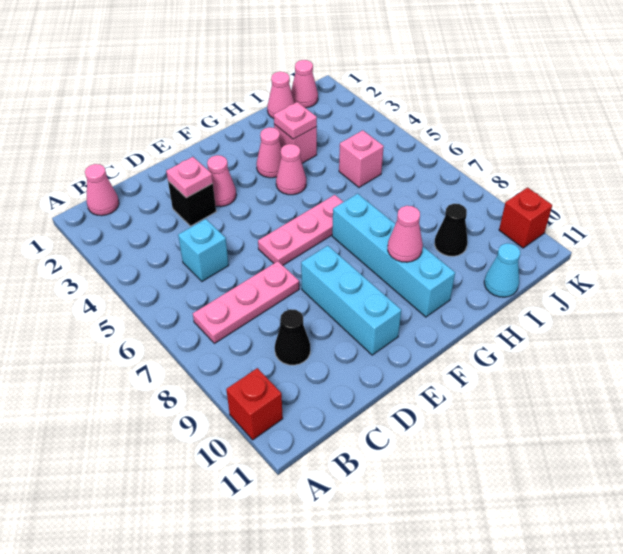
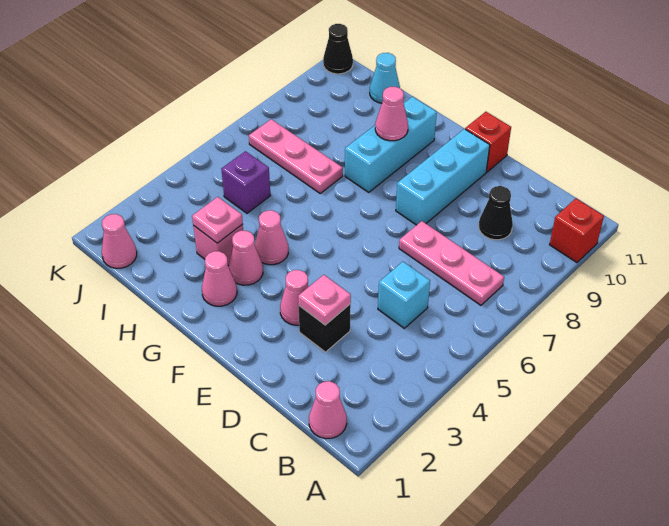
pink plate E6:G6 level 1 -> pink plate H7:J7 level 1
cyan brick G7:G10 level 1 -> cyan brick G8:G10 level 1
pink cone I1 level 1 -> pink cone G2 level 1
pink brick I5 level 1 -> purple brick I5 level 1
black cone I9 level 1 -> black cone K11 level 1
red brick K10 level 1 -> red brick E11 level 1

